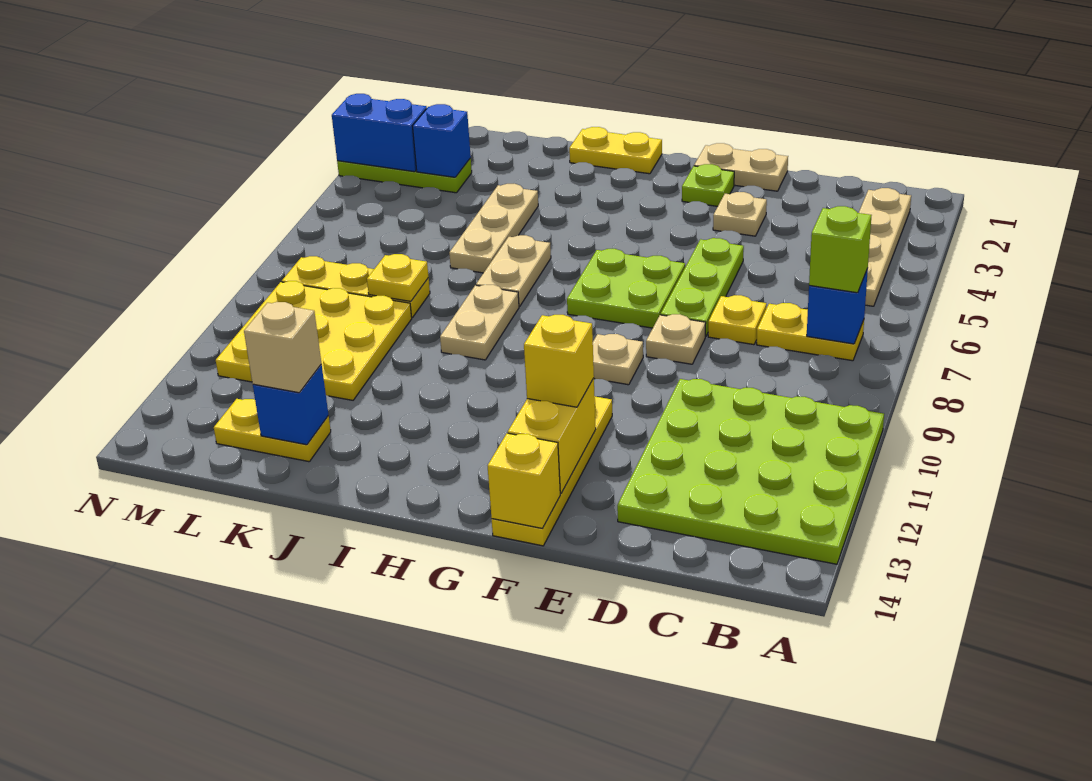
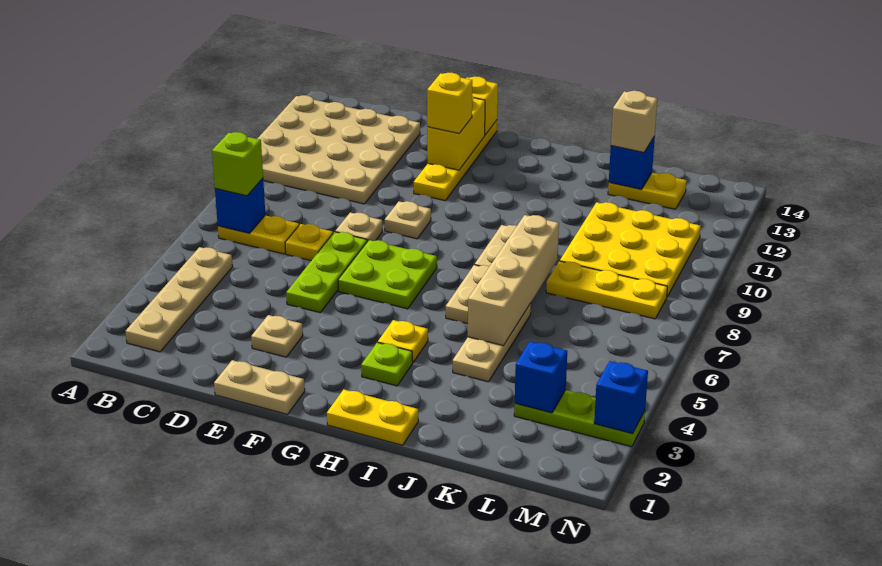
lime plate A10:D13 level 1 -> tan plate A10:D13 level 1
lime plate F2 level 1 -> lime plate H3 level 1
none -> tan brick J5:J8 level 2
yellow plate K8 level 2 -> yellow plate H4 level 1
blue brick M3:N3 level 2 -> blue brick N3 level 2

